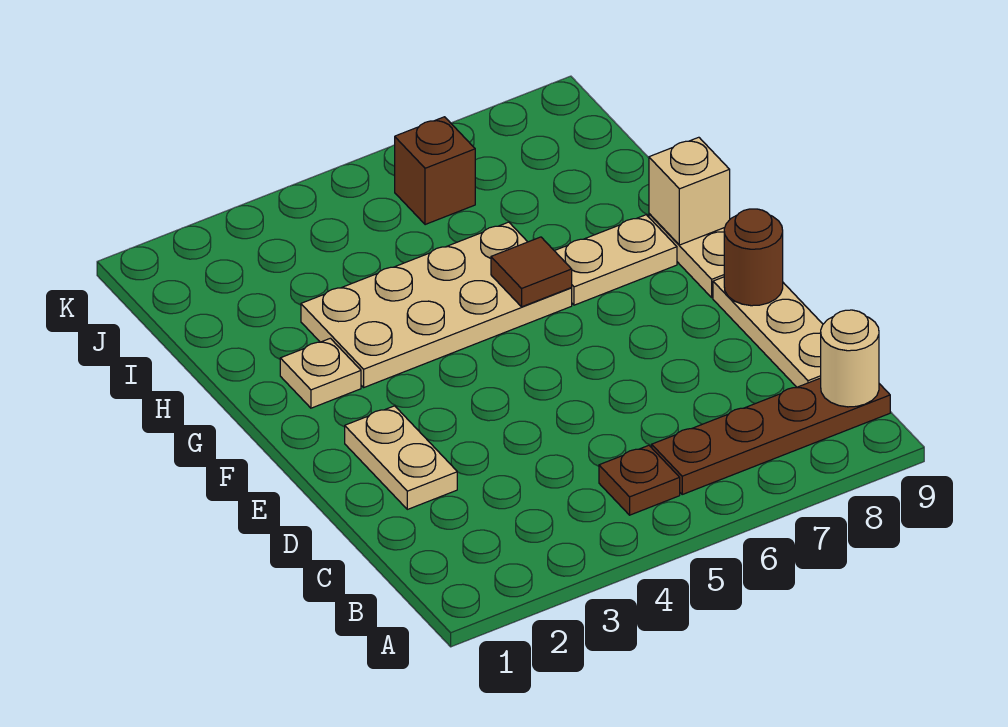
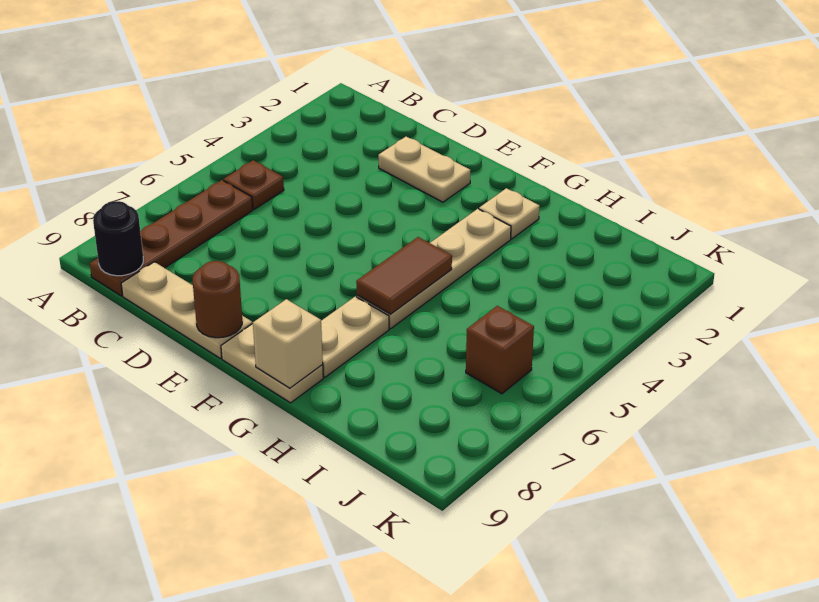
tan round brick B9 level 2 -> black round brick B9 level 2
tan plate G3:H6 level 1 -> tan plate G3:G6 level 1
brown tile G6 level 2 -> brown tile G5:G6 level 2

